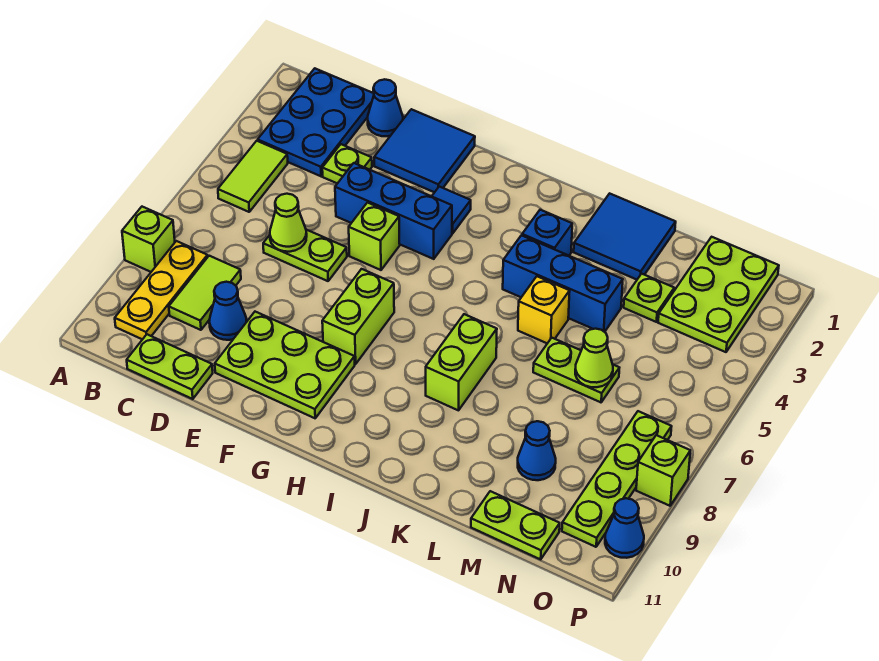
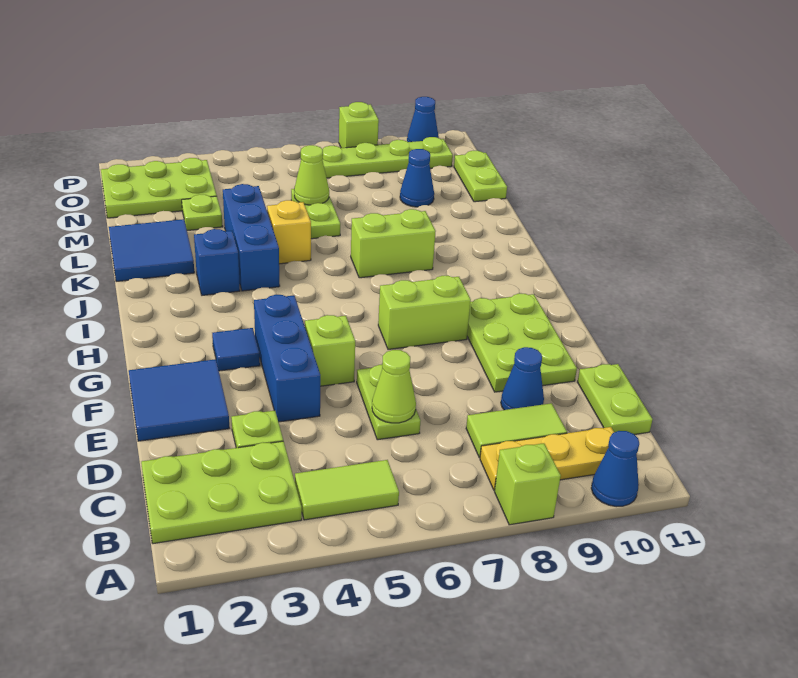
blue plate B1:C3 level 1 -> lime plate B1:C3 level 1
blue cone D1 level 1 -> blue cone A10 level 1

